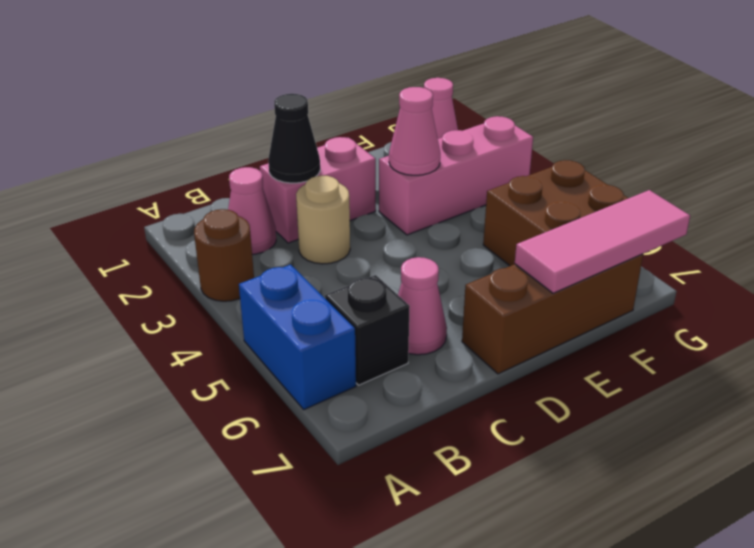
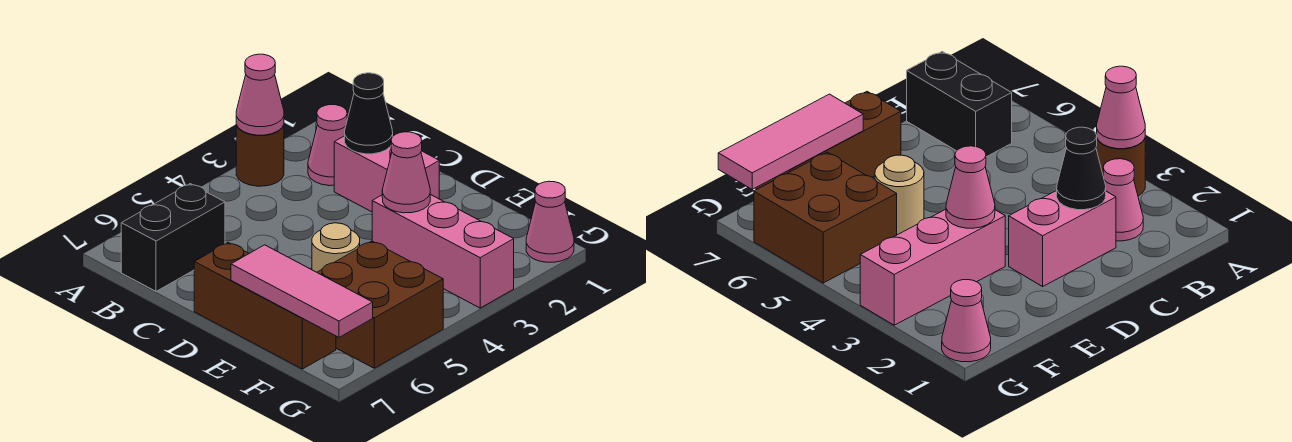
blue brick A5:A6 level 1 -> none
black brick B6 level 1 -> black brick B6:B7 level 1
tan round brick C3 level 1 -> tan round brick E5 level 1
pink cone C6 level 1 -> pink cone A3 level 2

